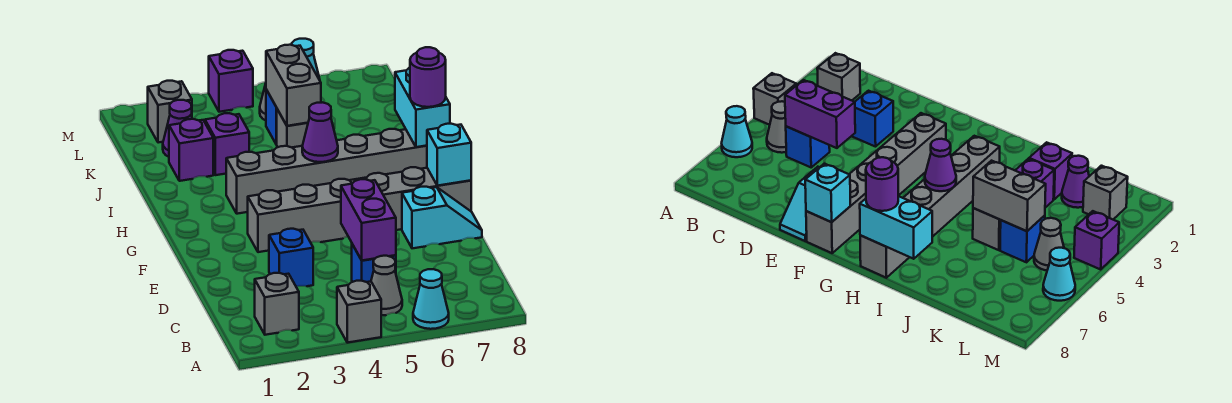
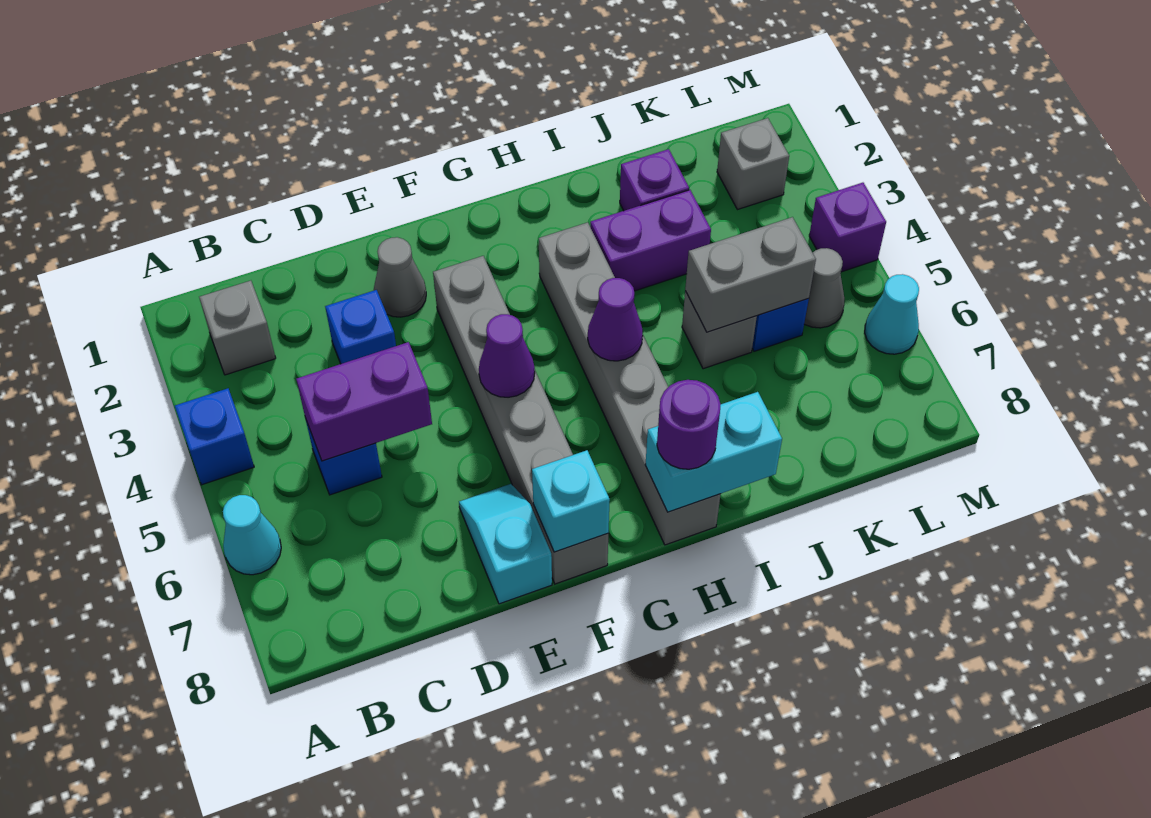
grey brick A4 level 1 -> blue brick A4 level 1
grey cone B5 level 1 -> grey cone E2 level 1
cyan slope E7:E8 level 1 top 7 -> cyan slope E7:E8 level 1 top 8
purple brick J3 level 1 -> purple brick I3:J3 level 1
purple cone K2 level 1 -> purple cone F5 level 2

